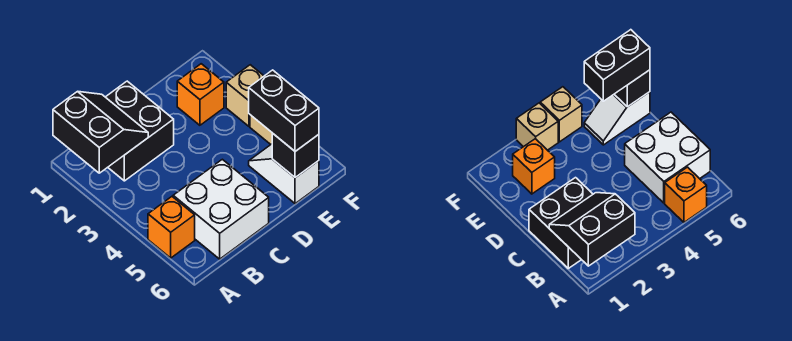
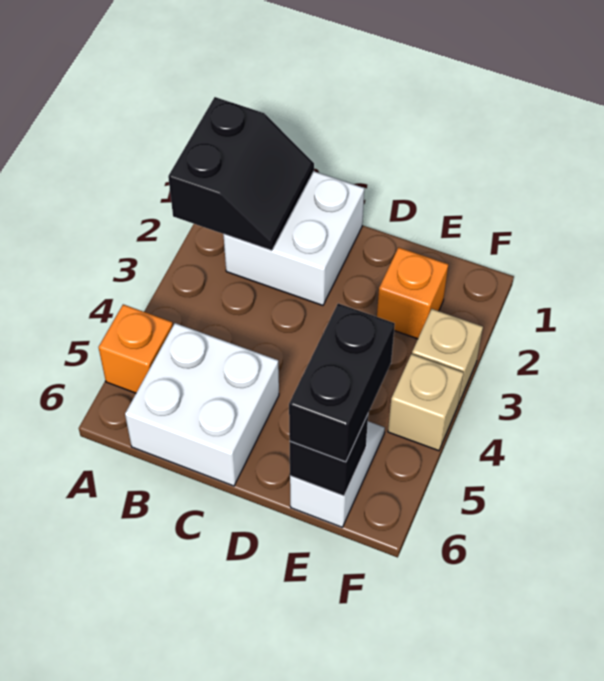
black brick B1:C2 level 1 -> white brick B1:C2 level 1

